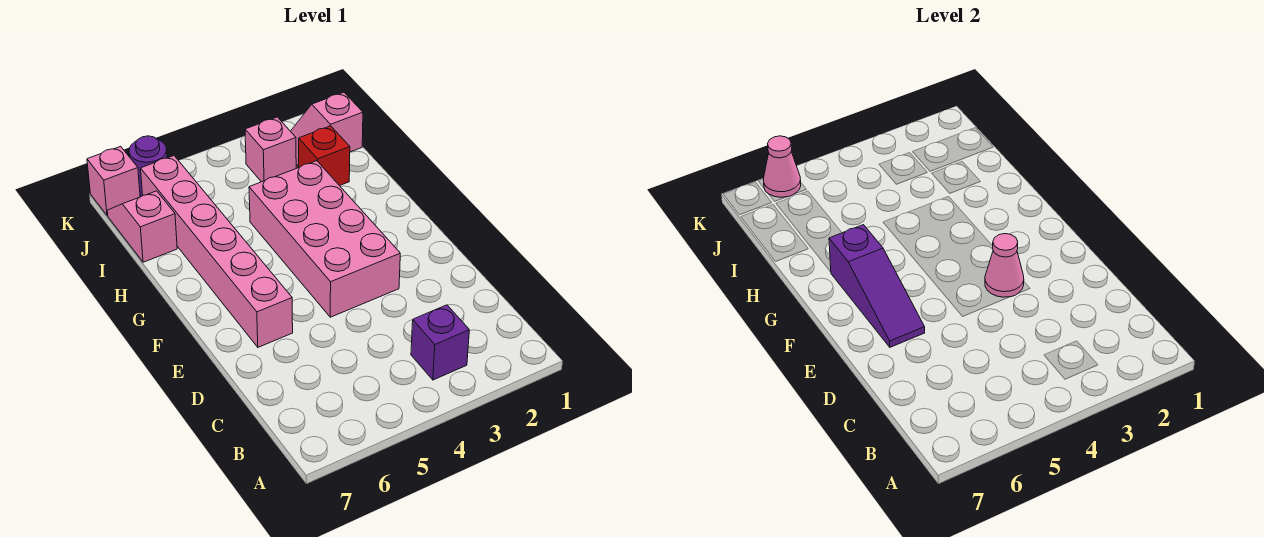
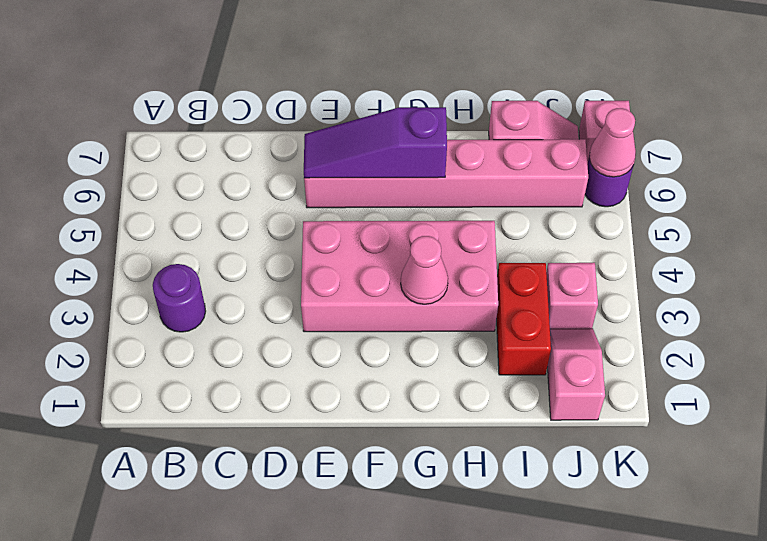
purple brick B3 level 1 -> purple round brick B3 level 1
pink cone E3 level 2 -> pink cone G3 level 2
red brick I2 level 1 -> red brick I2:I3 level 1

